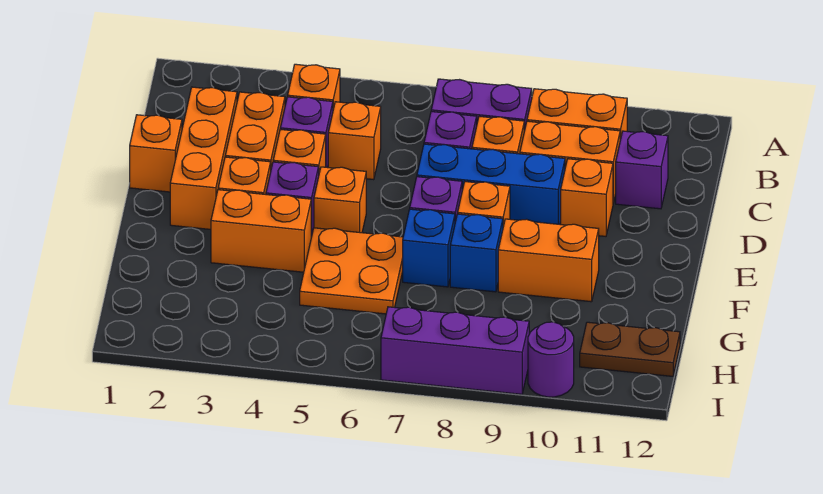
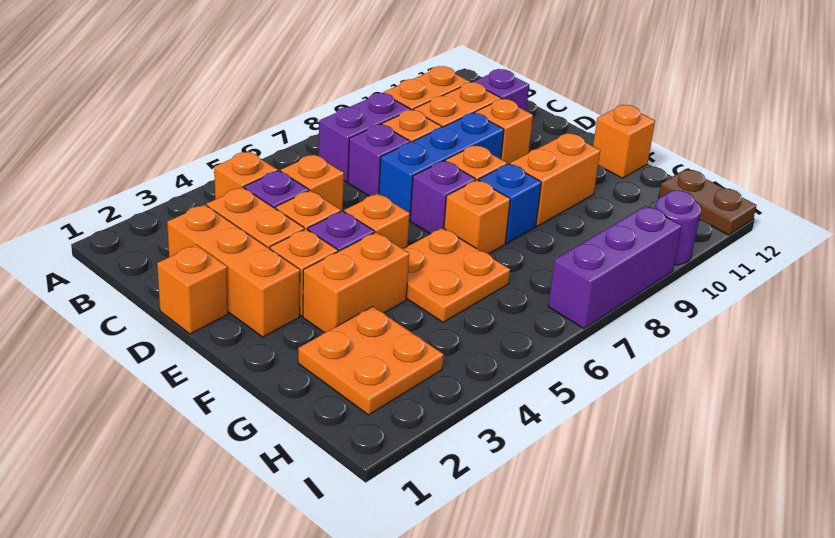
blue brick F7 level 1 -> orange brick F7 level 1
none -> orange brick F12 level 1
none -> orange plate G2:H3 level 1
brown plate H11:H12 level 1 -> brown plate H12:I12 level 1

